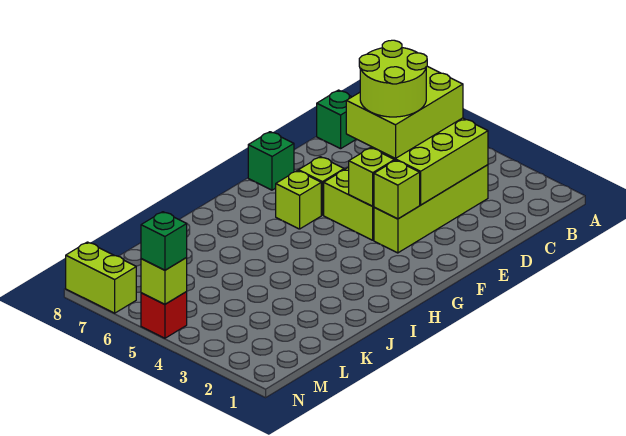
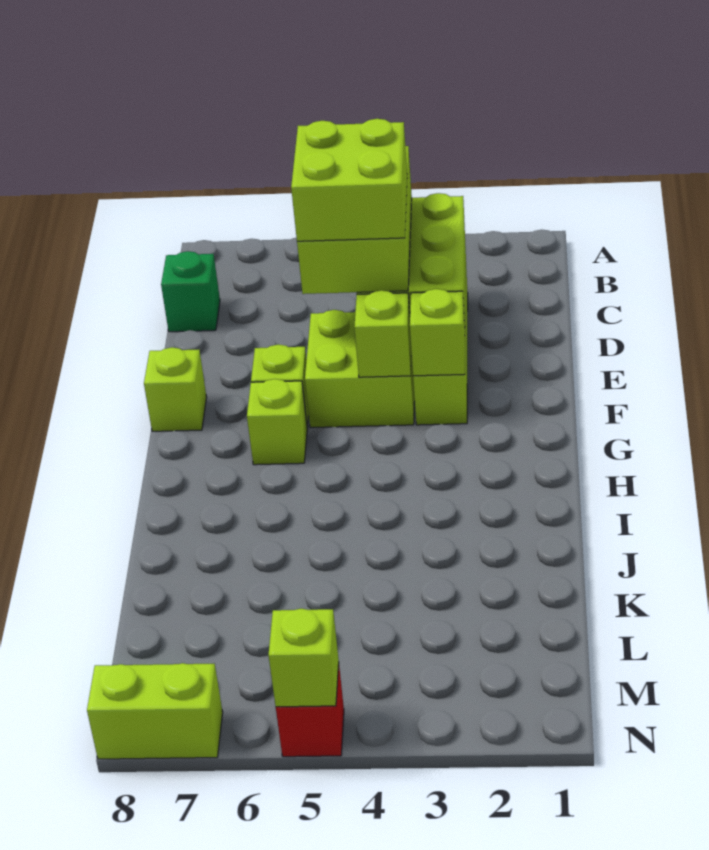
lime round brick D4:E5 level 4 -> lime brick D4:E5 level 4
green brick F8 level 1 -> lime brick F8 level 1
green brick N5 level 3 -> none

